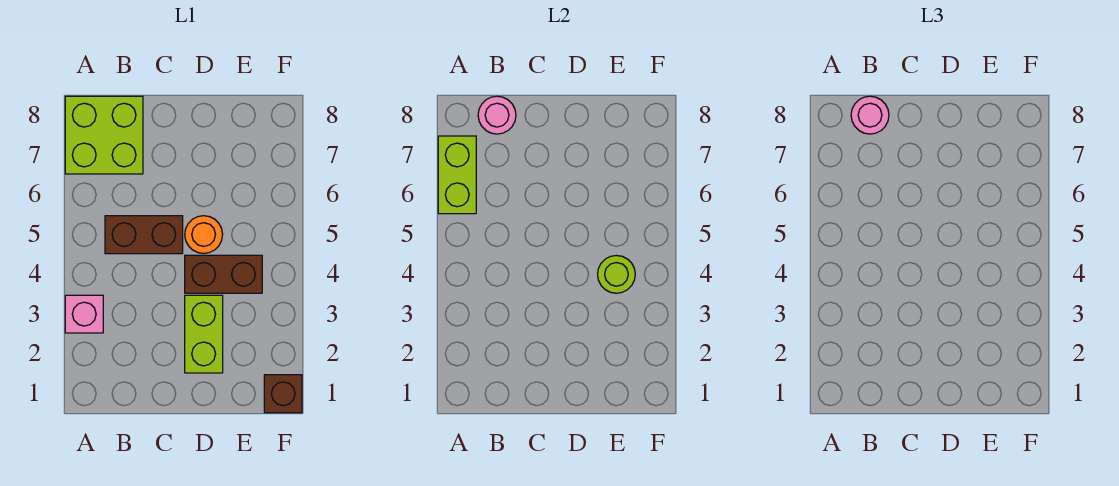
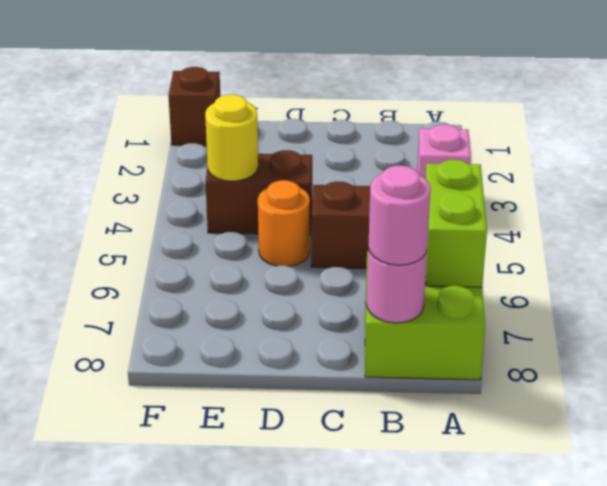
lime brick D2:D3 level 1 -> none
lime round brick E4 level 2 -> yellow round brick E4 level 2

